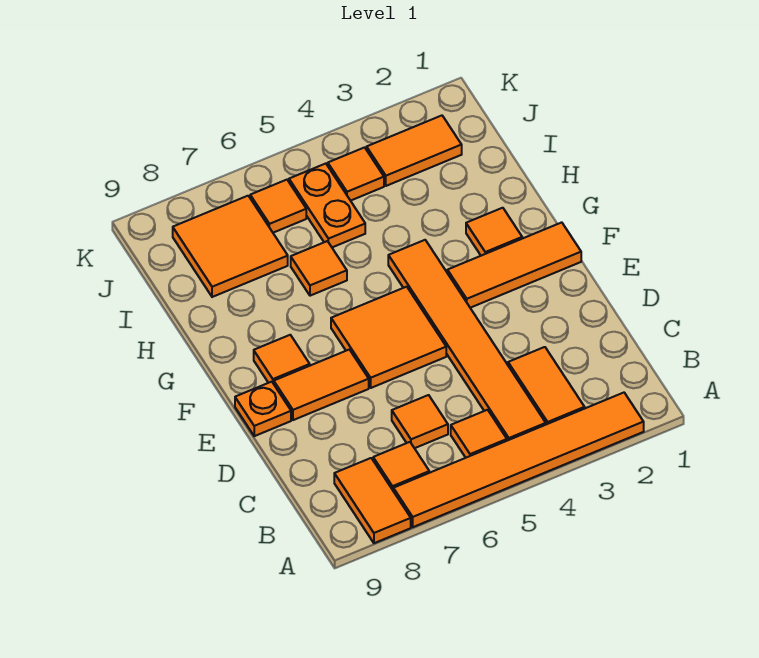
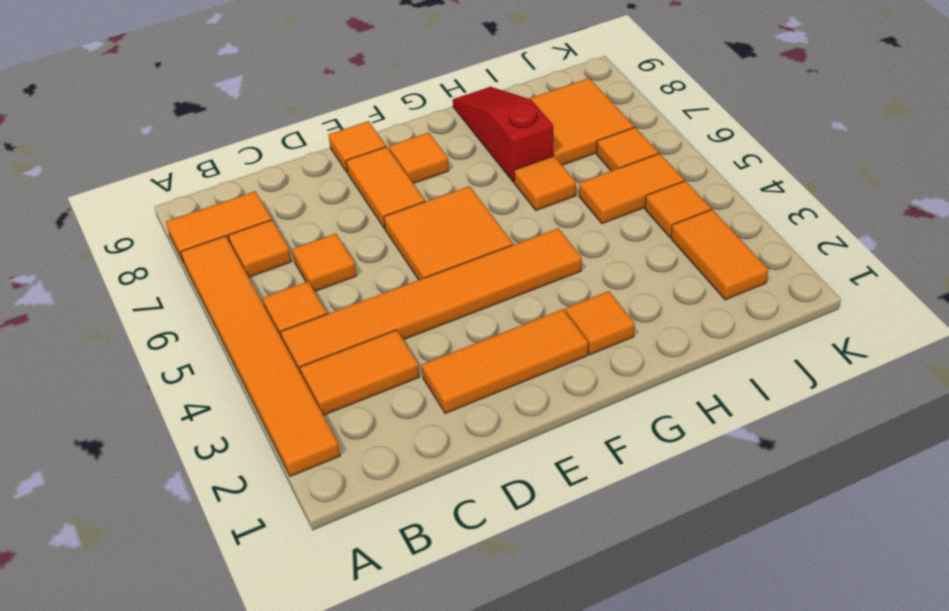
orange plate E9 level 1 -> orange tile E9 level 1
orange tile F1:F3 level 1 -> orange tile D2:F2 level 1
none -> red slope H7:H9 level 1 top 7
orange plate I5:J5 level 1 -> orange tile I5:J5 level 1

